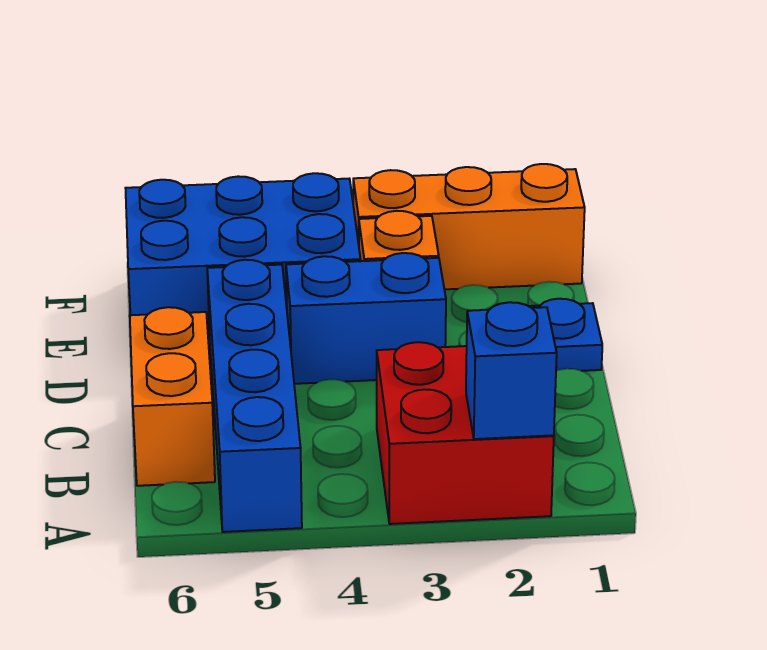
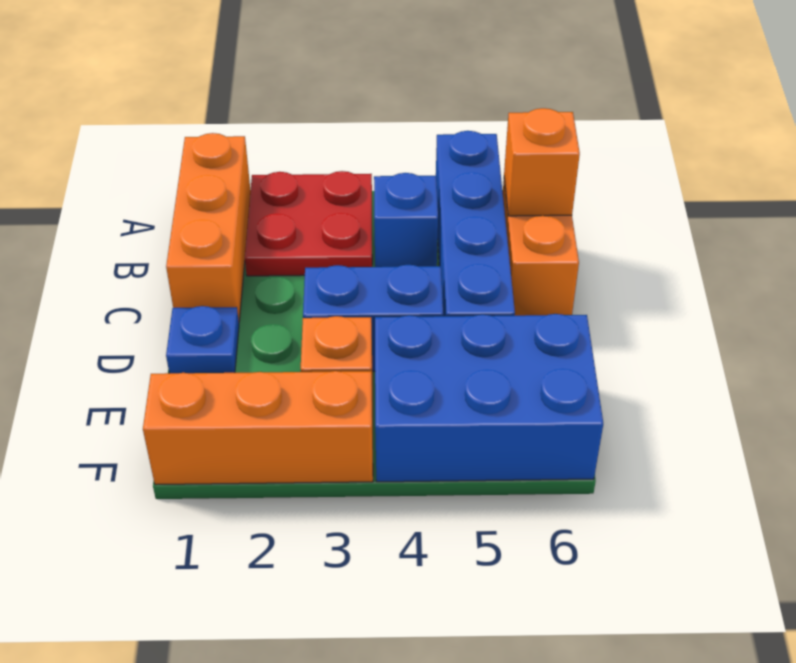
none -> orange brick A1:C1 level 1
red brick A2:B3 level 1 -> red plate A2:B3 level 1
blue brick A2 level 2 -> blue brick B4 level 1
none -> orange brick B6 level 2

